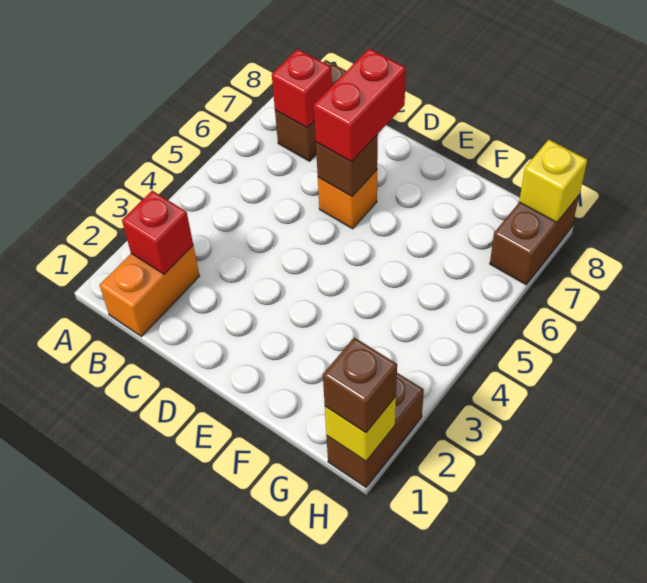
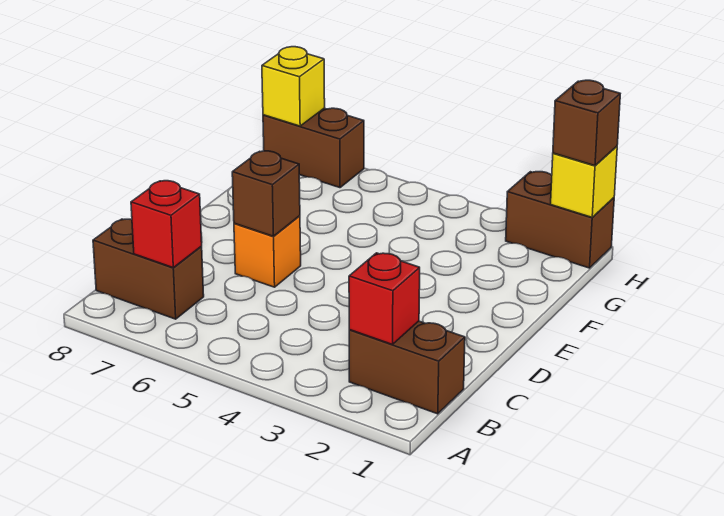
orange brick B1:B2 level 1 -> brown brick B1:B2 level 1
red brick D6:D7 level 3 -> none

